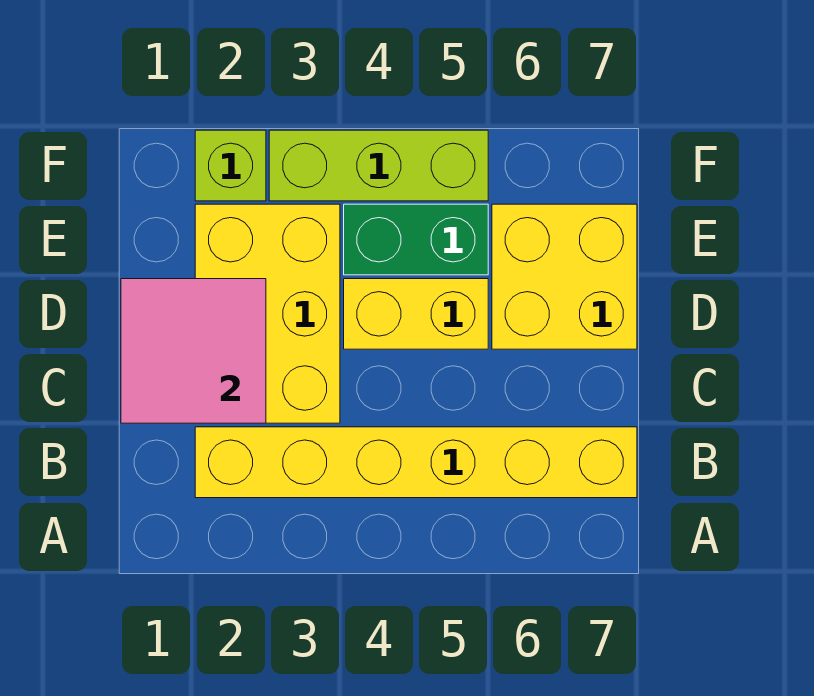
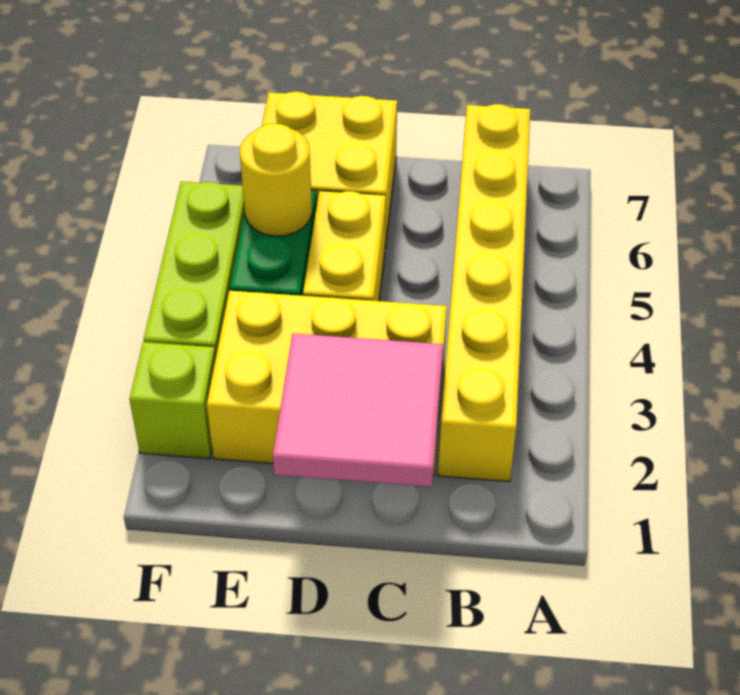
none -> yellow round brick E5 level 2

